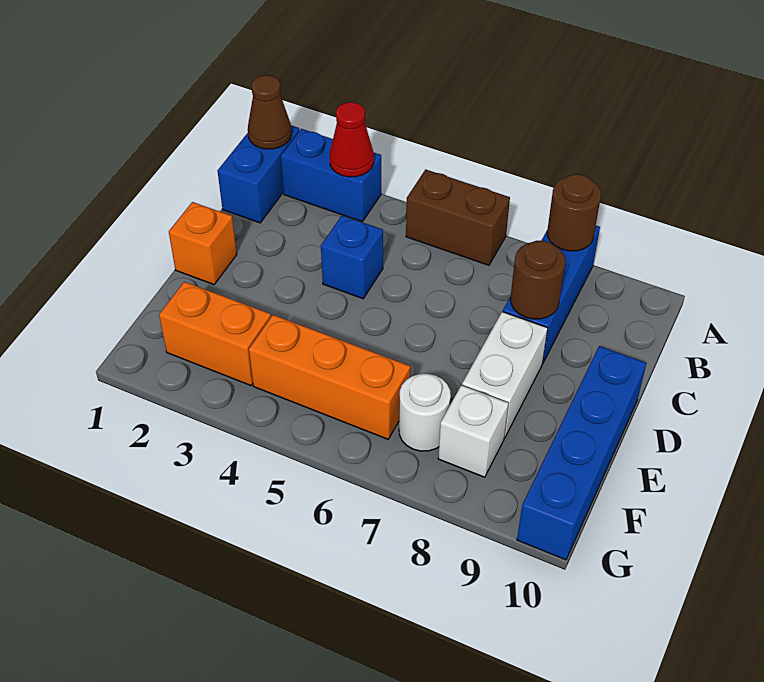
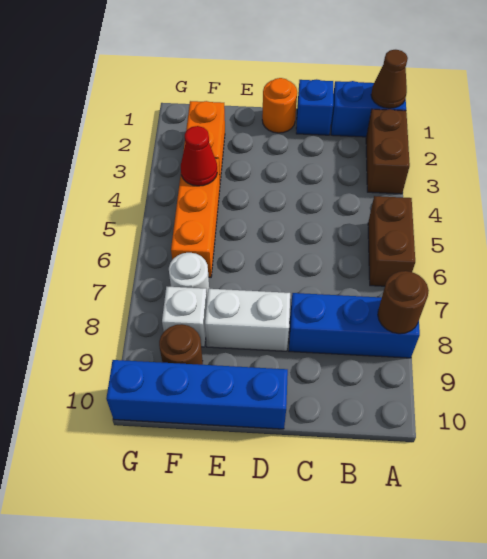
blue brick A2:A3 level 1 -> brown brick A2:A3 level 1
red cone A3 level 2 -> red cone F4 level 2
blue brick C4 level 1 -> blue brick C1 level 1
brown round brick C8 level 2 -> brown round brick F9 level 1
orange brick D1 level 1 -> orange round brick D1 level 1

